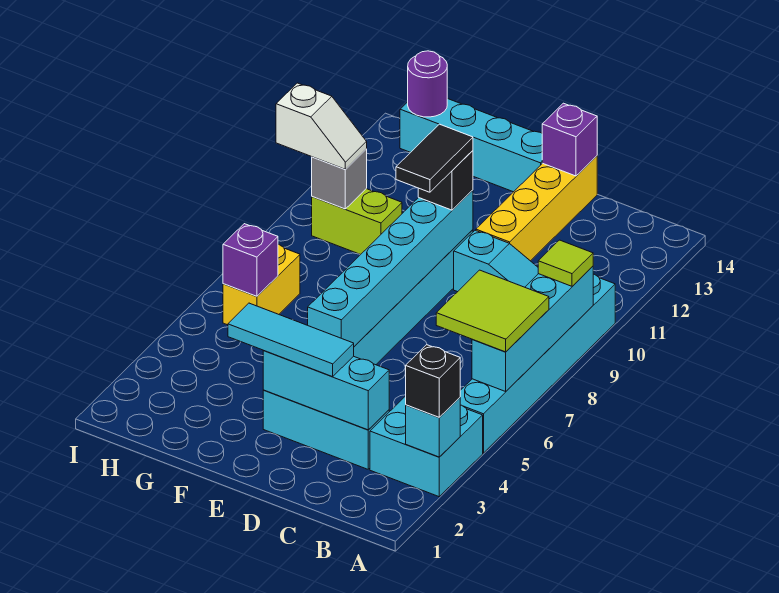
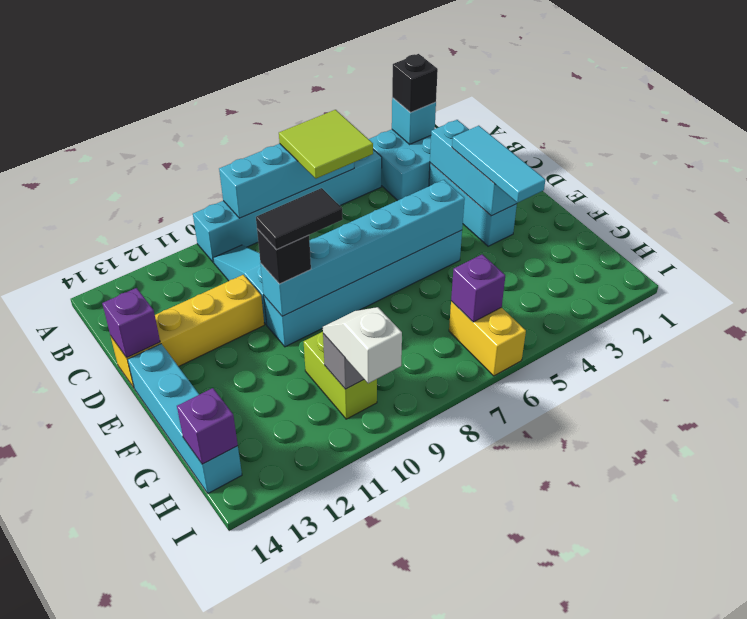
lime tile A9 level 3 -> none
yellow brick H6:H7 level 1 -> yellow brick H6:I6 level 1
purple round brick H14 level 2 -> purple brick H14 level 2

